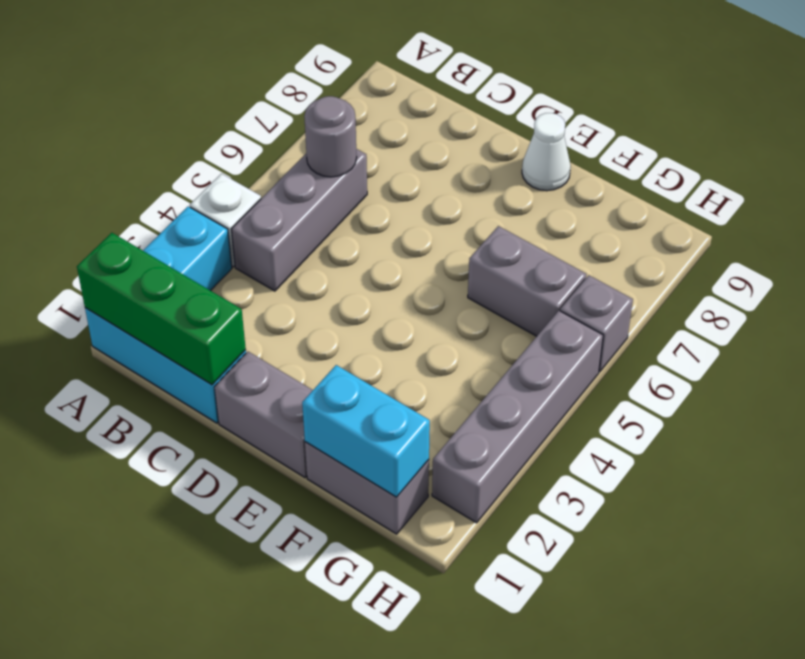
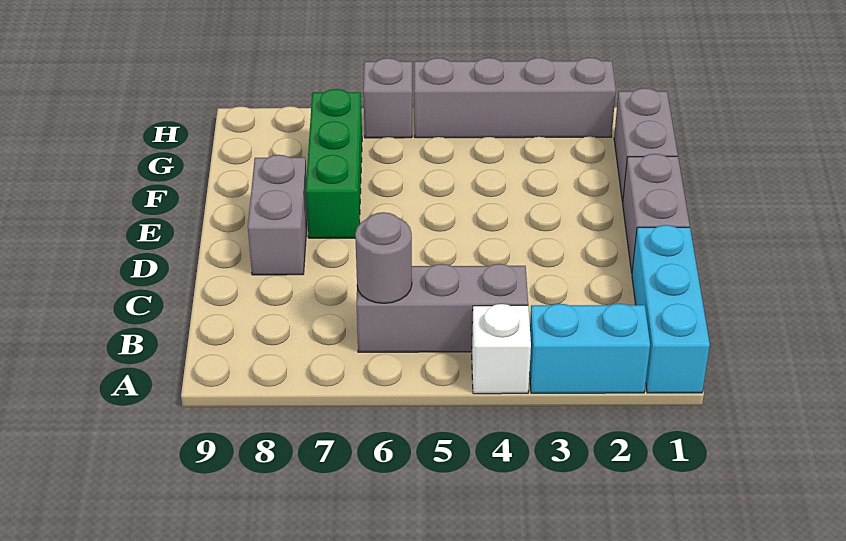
green brick A1:C1 level 2 -> green brick E7:G7 level 1
white cone E9 level 1 -> none
cyan brick F1:G1 level 2 -> none
grey brick F6:G6 level 1 -> grey brick D8:E8 level 1

